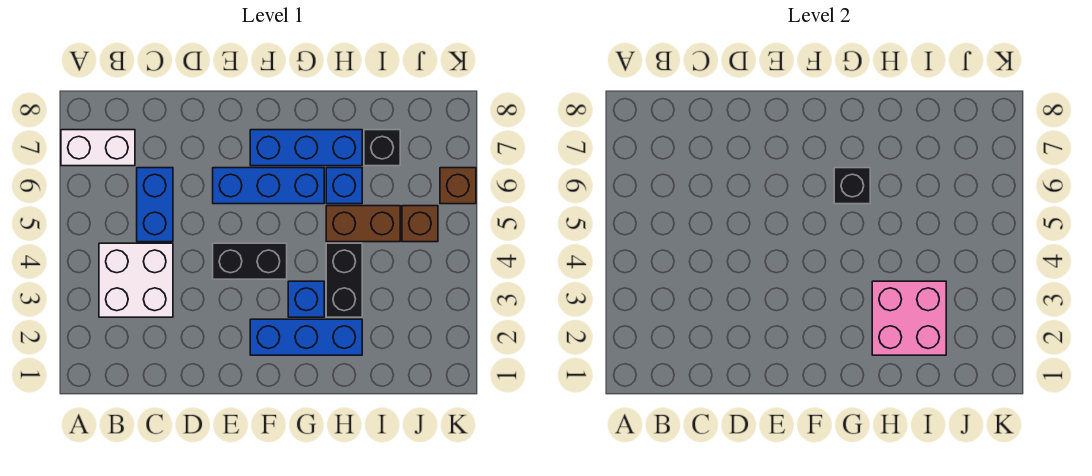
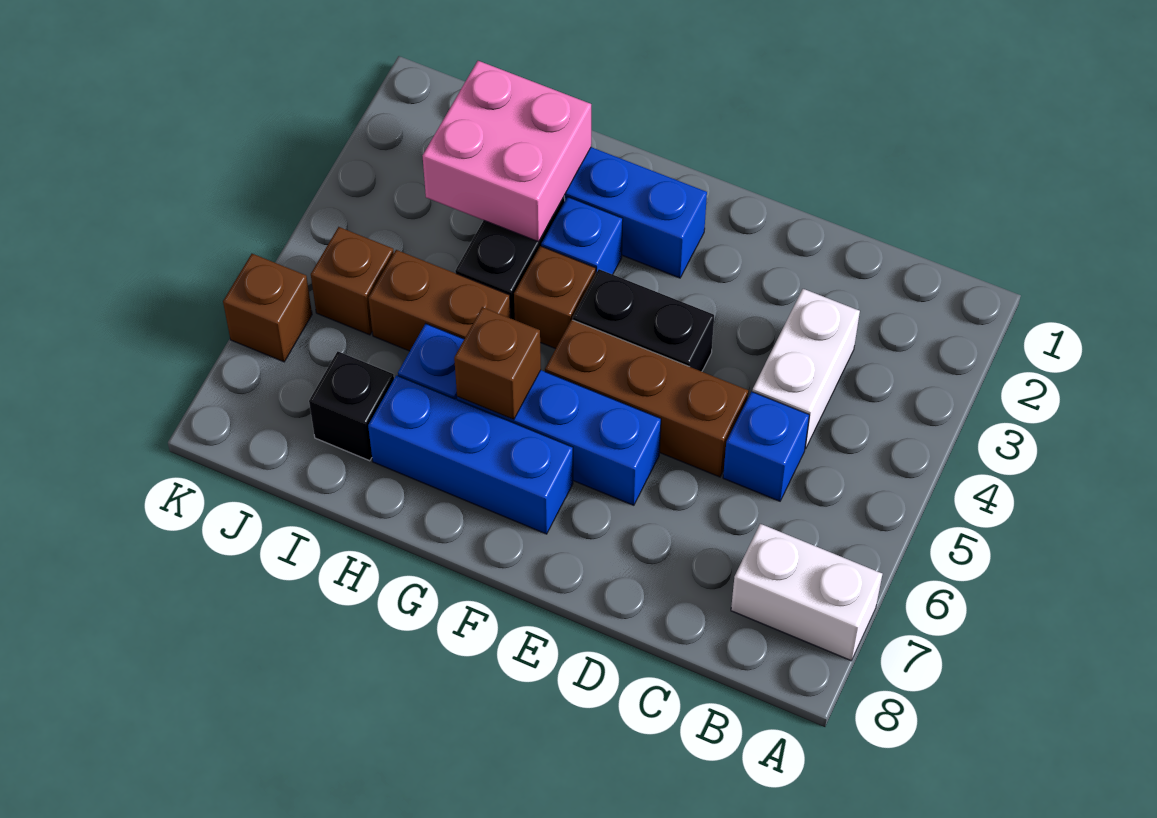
white brick B3:C4 level 1 -> white brick C3:C4 level 1
blue brick C5:C6 level 1 -> blue brick C5 level 1
none -> brown brick D5:F5 level 1
none -> brown brick G4 level 1
black brick G6 level 2 -> brown brick G6 level 2

